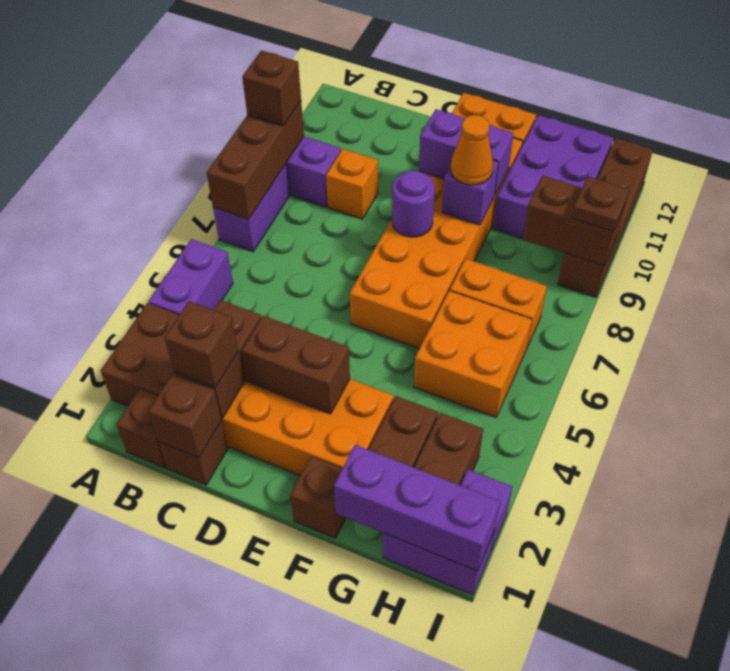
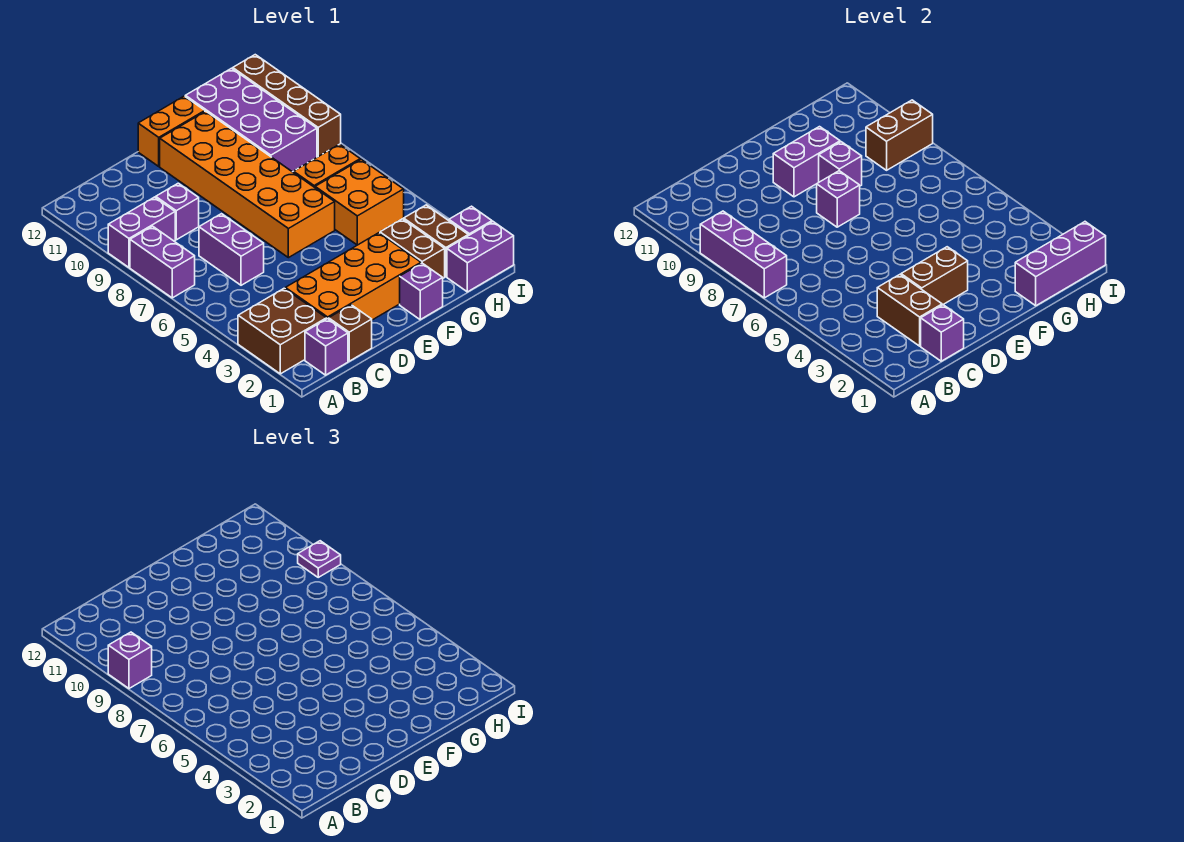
purple brick A4:A5 level 1 -> purple brick C6:C7 level 1
brown brick A7:A9 level 2 -> purple brick A7:A9 level 2
brown brick A9 level 3 -> purple brick A9 level 3
brown brick B1 level 1 -> purple brick B1 level 1
brown brick C1 level 2 -> purple brick C1 level 2
brown brick C2 level 3 -> none
orange brick C9 level 1 -> purple brick C9 level 1
purple round brick E8 level 2 -> purple brick E8 level 2
brown brick F1 level 1 -> purple brick F1 level 1
orange cone F9 level 3 -> none
purple brick G10:H12 level 1 -> purple brick G9:H12 level 1
brown plate I9 level 3 -> purple plate I9 level 3

